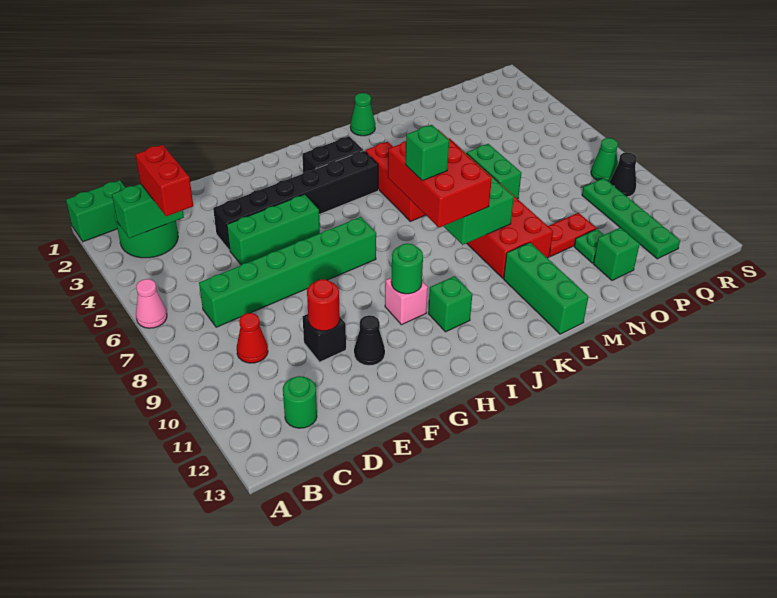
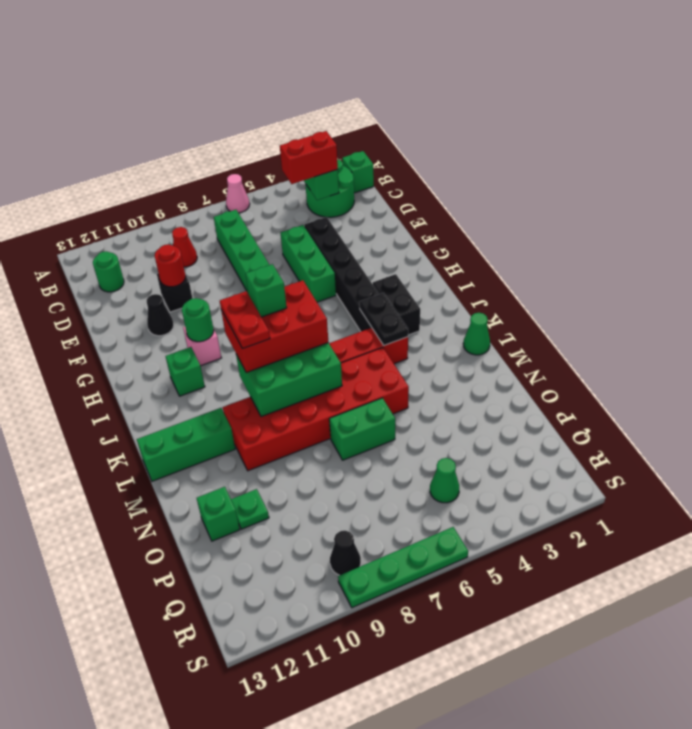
green brick A1:B1 level 1 -> green brick B1 level 1
none -> black plate J4:K4 level 2
red plate N10:O10 level 1 -> red plate J9:K9 level 4
green plate Q9:Q12 level 1 -> green plate S6:S9 level 1
green cone R8 level 1 -> green cone Q5 level 1

